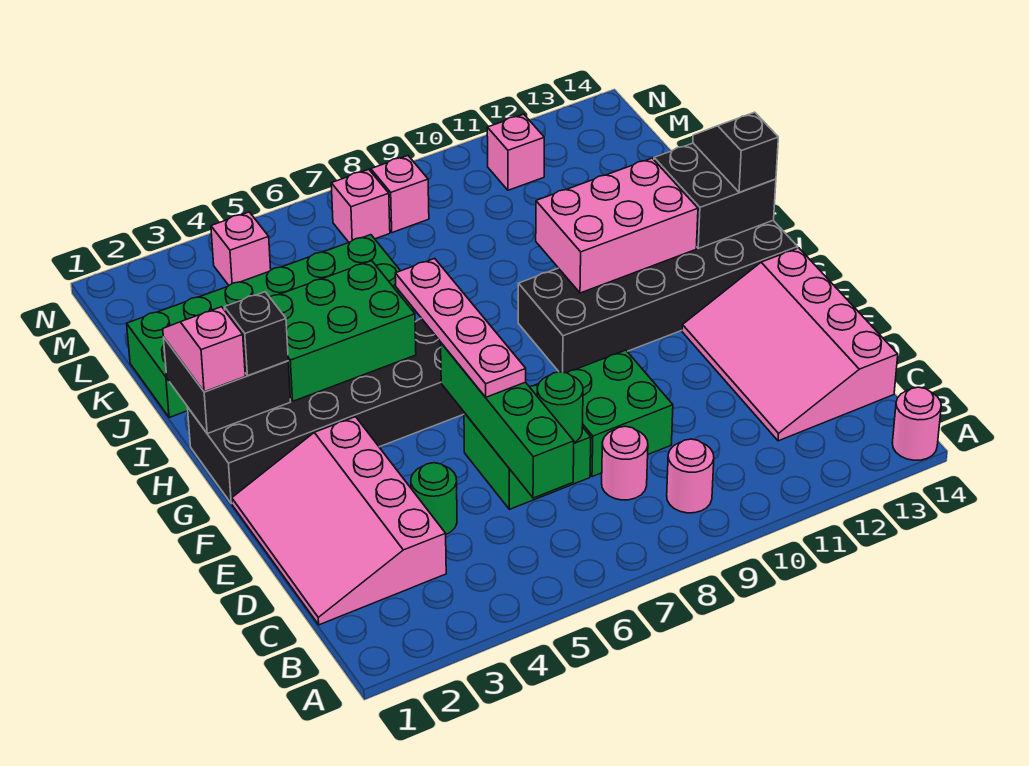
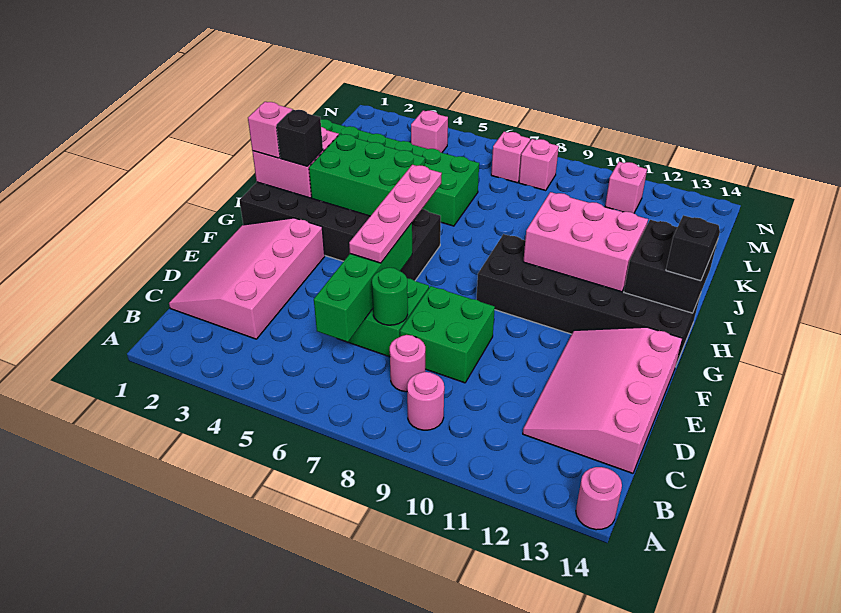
green round brick D4 level 1 -> none
black brick H1:I2 level 2 -> pink brick H1:I2 level 2

